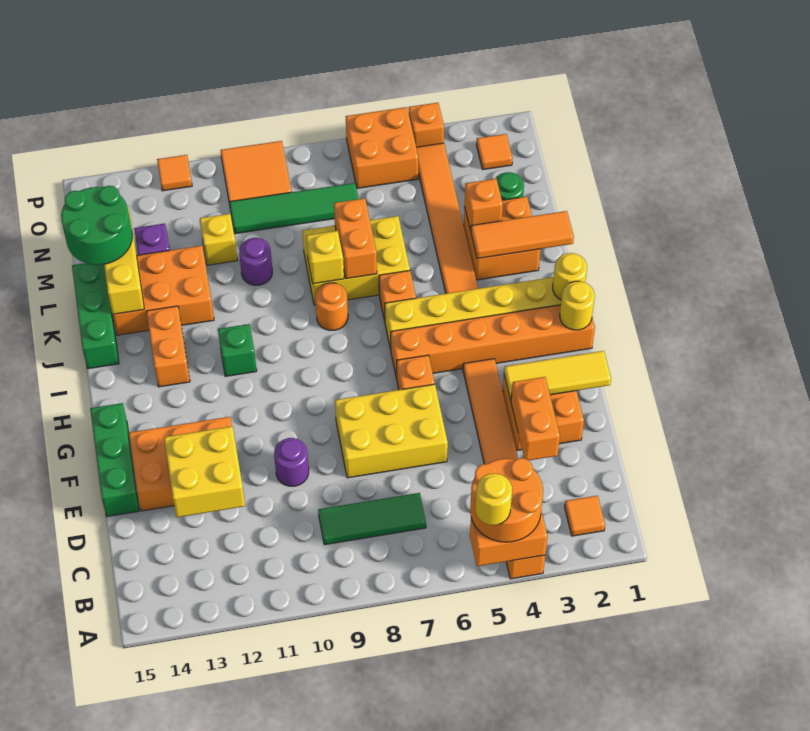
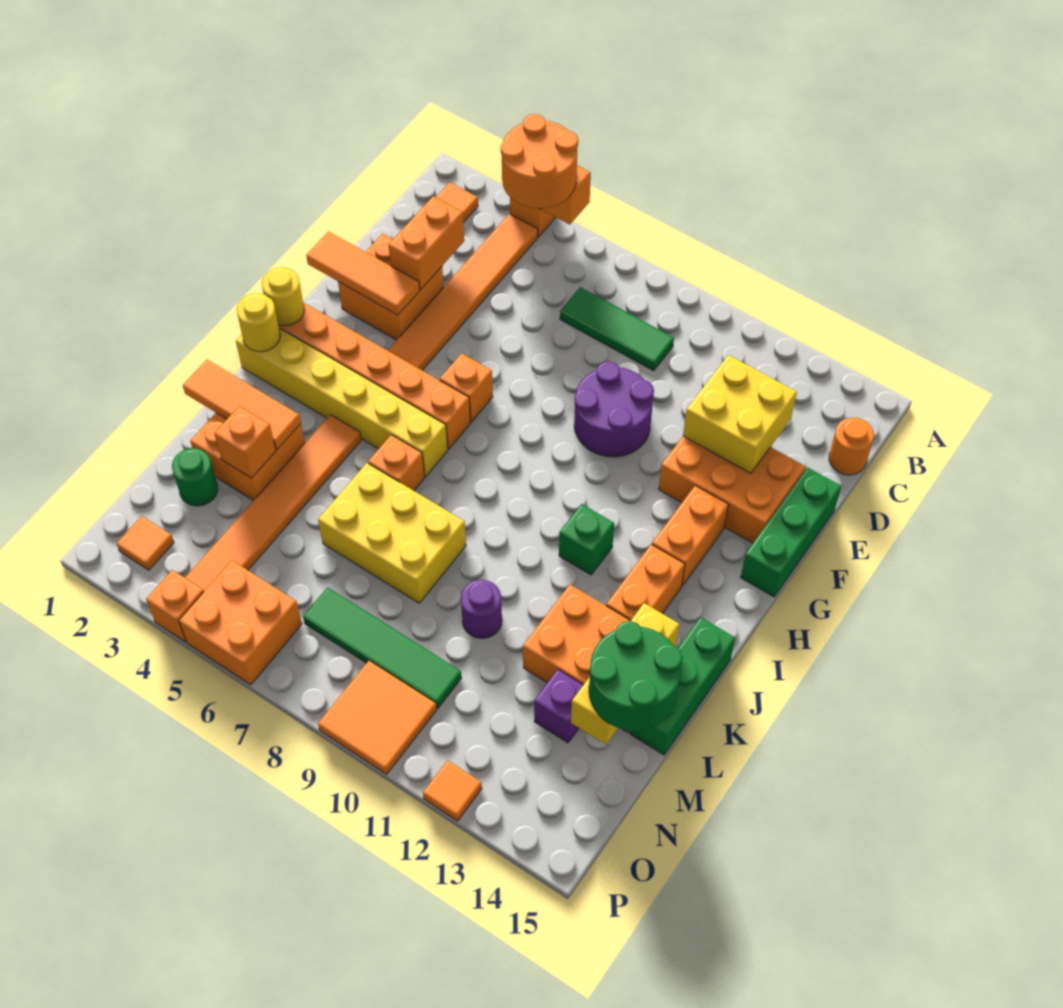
yellow round brick A5 level 4 -> none
yellow brick E6:F8 level 1 -> none
purple round brick E10 level 1 -> purple round brick E9:F10 level 1
yellow tile F1:F3 level 2 -> orange tile F1:F3 level 2
orange round brick J8 level 1 -> orange round brick C15 level 1
orange brick K7:L7 level 2 -> orange brick G13:H13 level 1
yellow brick K8 level 2 -> none
yellow brick M11 level 1 -> none

